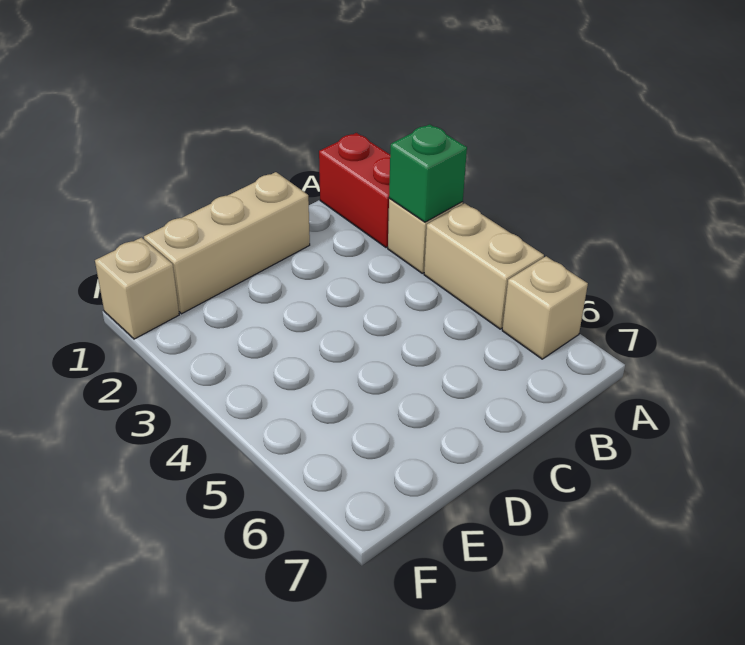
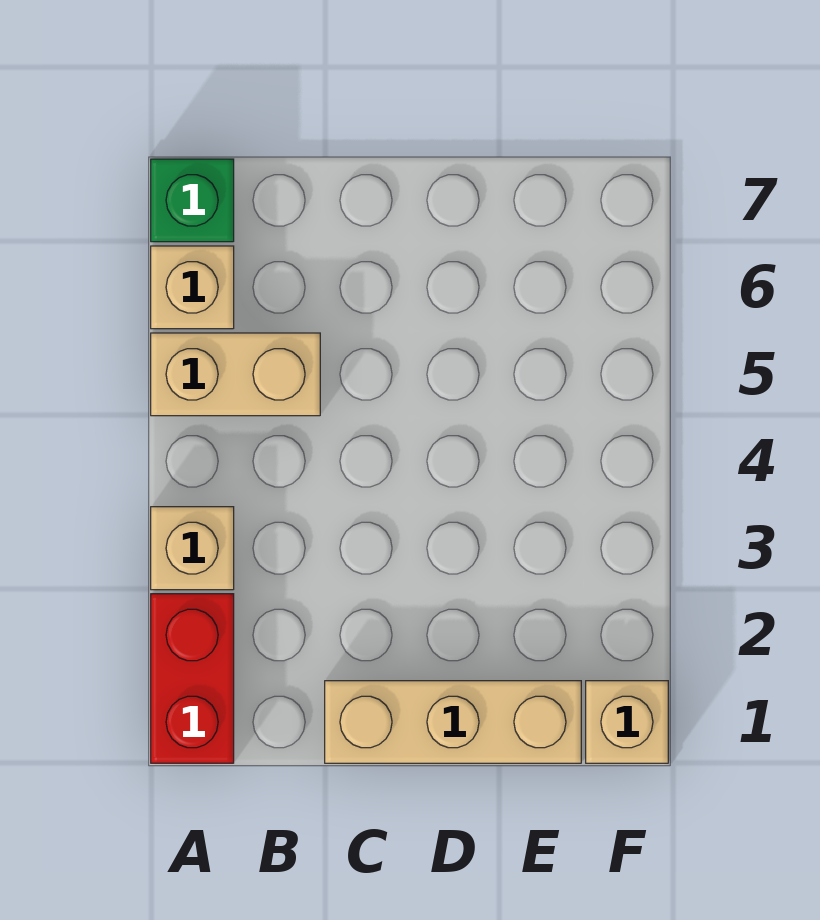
green brick A3 level 2 -> green brick A7 level 1
tan brick A4:A5 level 1 -> tan brick A5:B5 level 1

